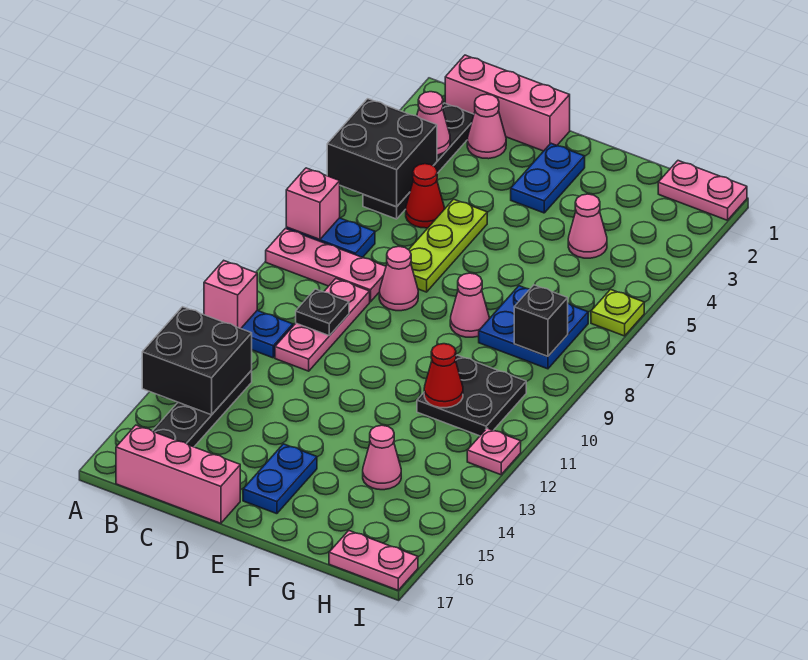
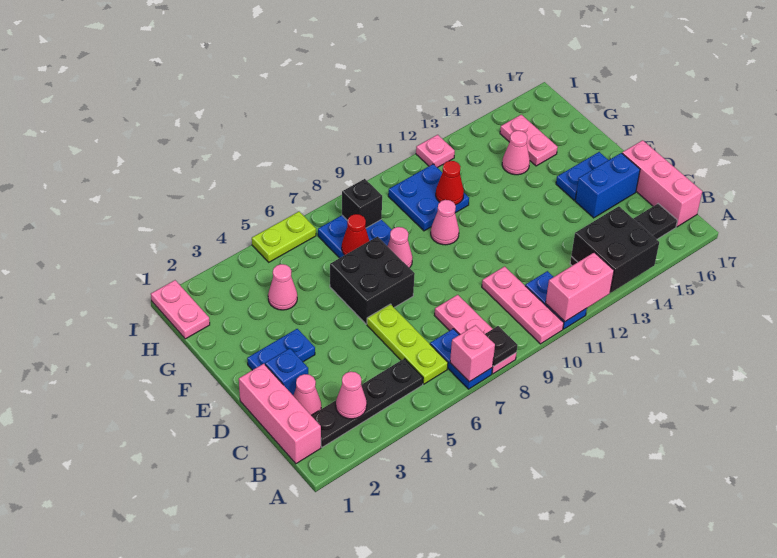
black brick A4:B5 level 2 -> black brick E6:F7 level 1
pink brick A11 level 2 -> pink brick A11:A12 level 2
red cone C5 level 1 -> red cone G7 level 2
pink plate C9:C11 level 1 -> pink plate A10:C10 level 1
black plate C10 level 2 -> black plate A8 level 2
none -> blue brick D2 level 1
lime plate D5:D7 level 1 -> lime plate B6:D6 level 1
pink cone D8 level 1 -> pink cone F10 level 1
none -> blue brick D15:D16 level 1
black plate G10:H11 level 1 -> blue plate G10:H11 level 1
pink plate H17:I17 level 1 -> pink plate G15:H15 level 1
lime plate I6 level 1 -> lime plate I5:I6 level 1

